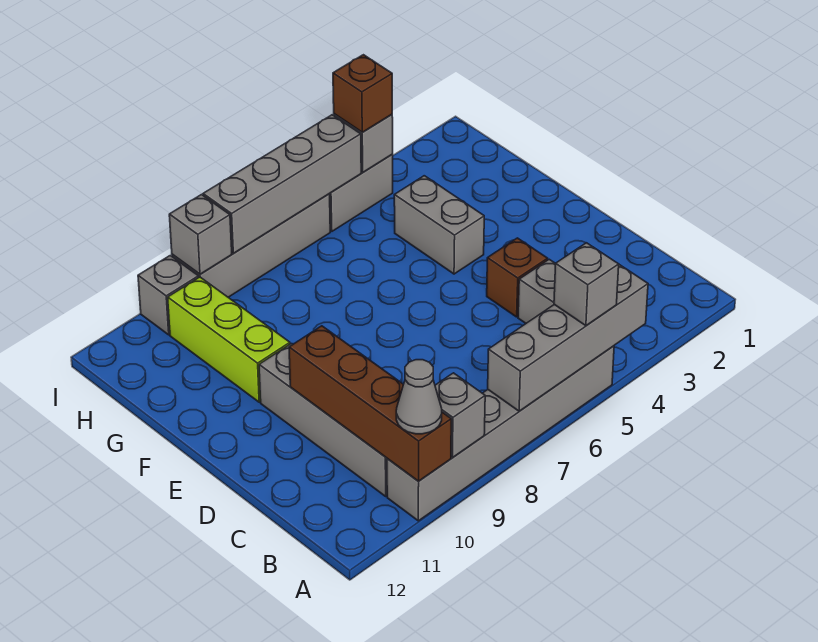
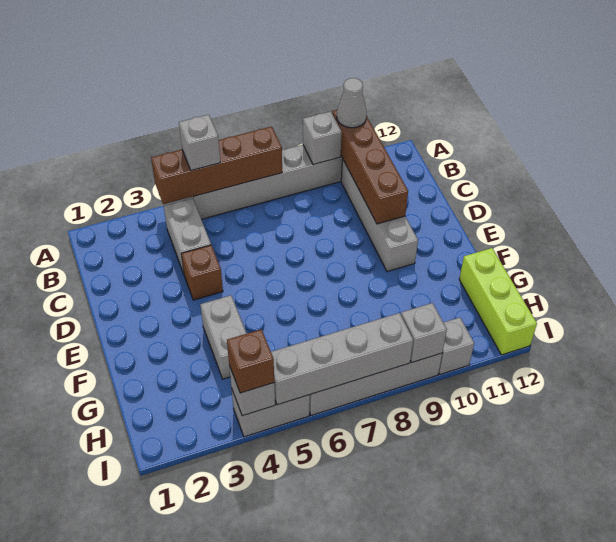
grey brick A4:A7 level 2 -> brown brick A4:A7 level 2
lime brick F10:H10 level 1 -> lime brick G12:I12 level 1

